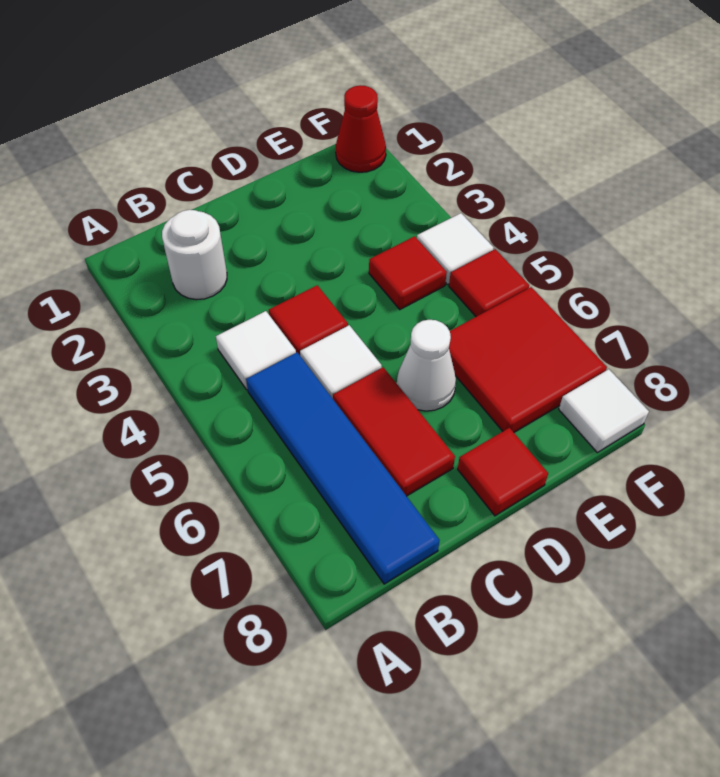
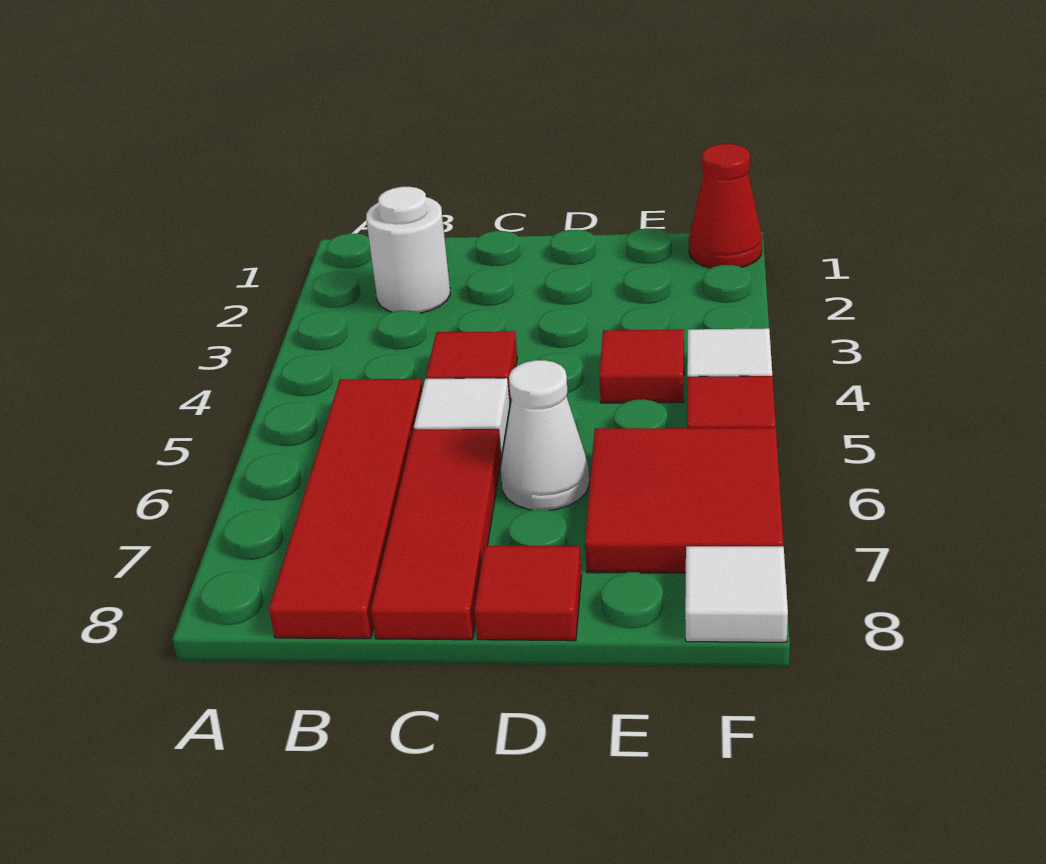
white tile B4 level 1 -> none
blue tile B5:B8 level 1 -> red tile B5:B8 level 1
red tile C6:C7 level 1 -> red tile C6:C8 level 1

